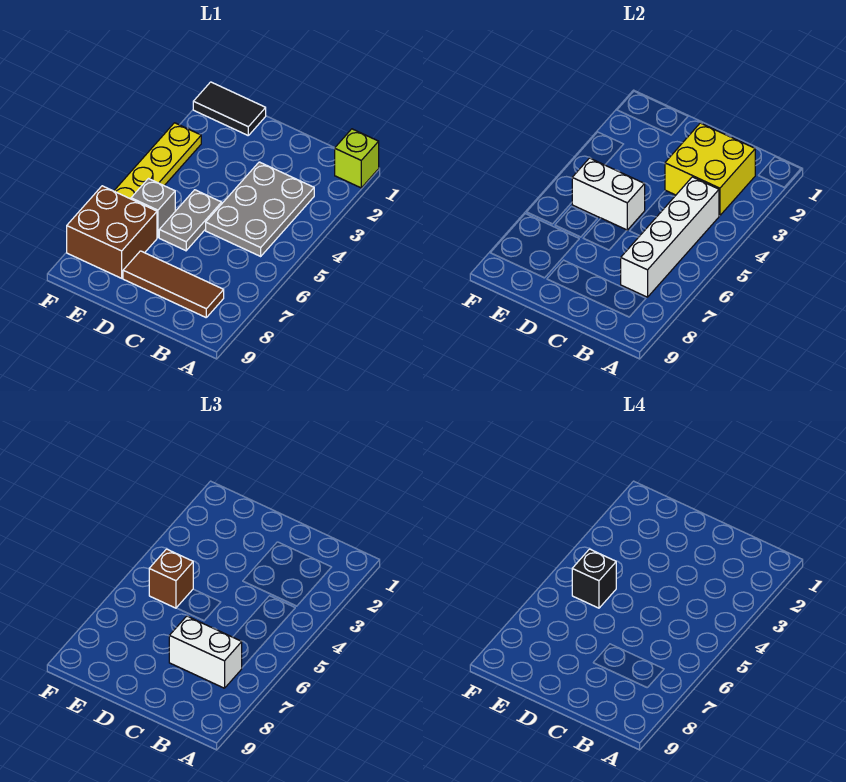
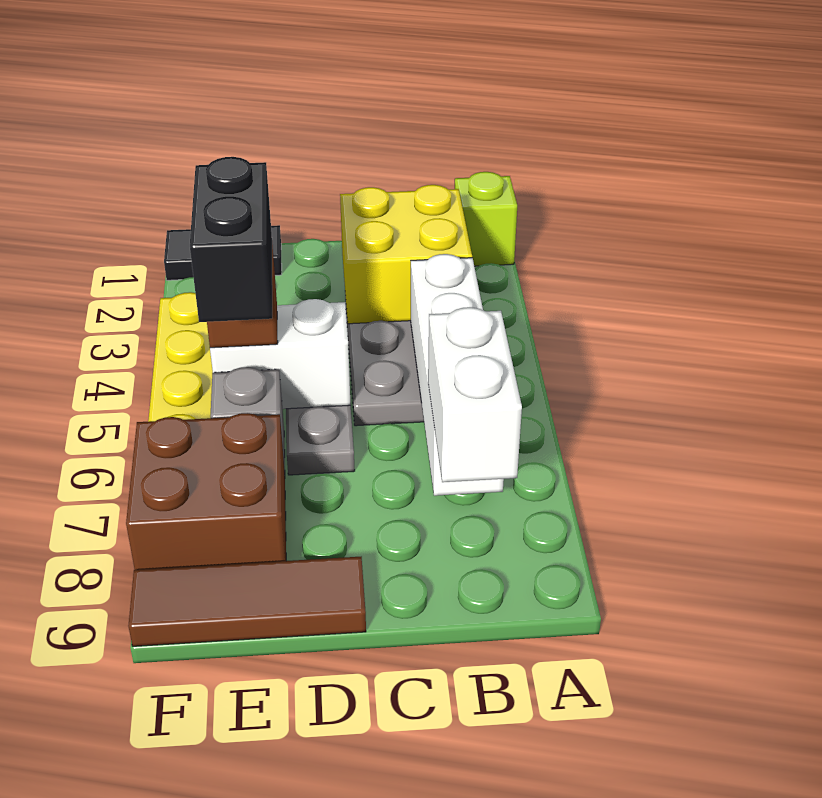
white brick B7:C7 level 3 -> white brick B7:B8 level 3
brown tile B8:D8 level 1 -> brown tile D9:F9 level 1
black brick E5 level 4 -> black brick E5:E6 level 4

